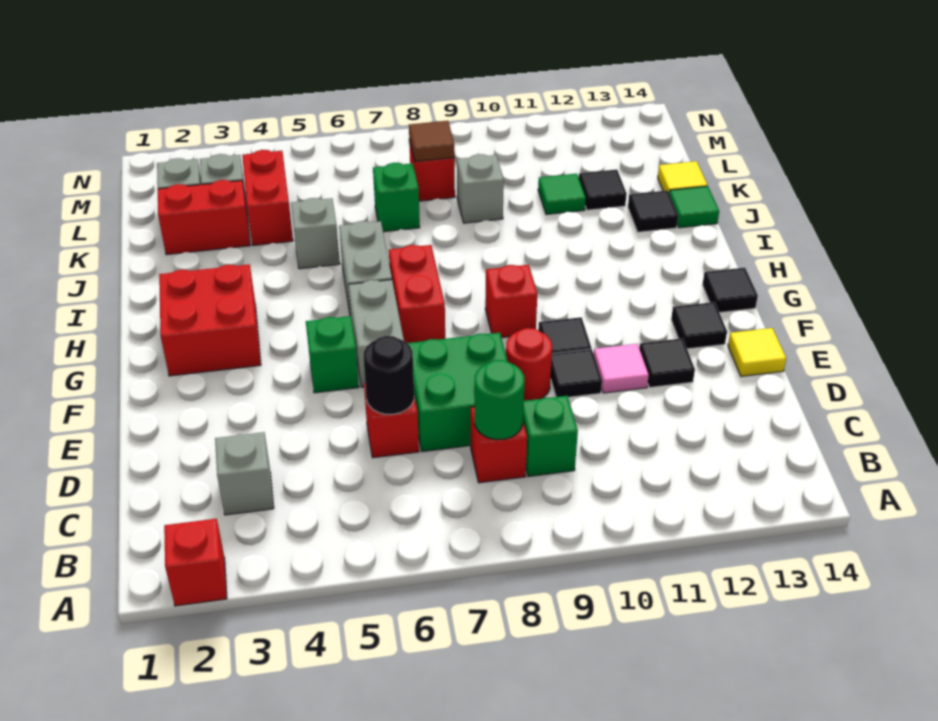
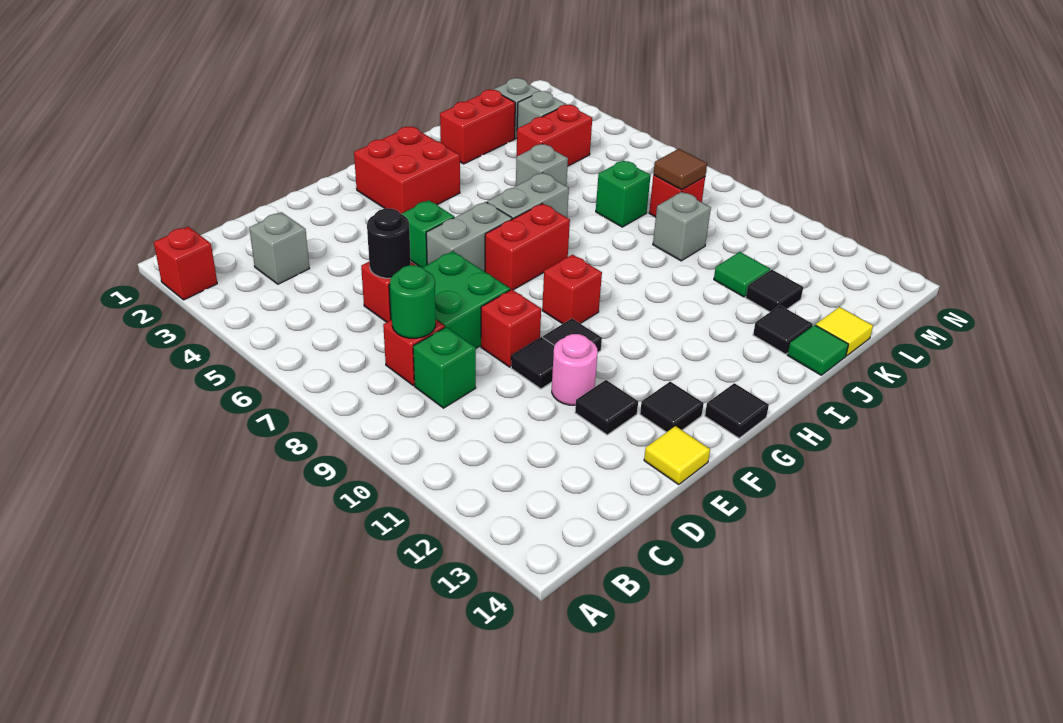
red round brick E9 level 1 -> red brick E9 level 1
pink tile E11 level 1 -> pink round brick E11 level 1
red brick K2:K3 level 1 -> red brick J2:K2 level 1

